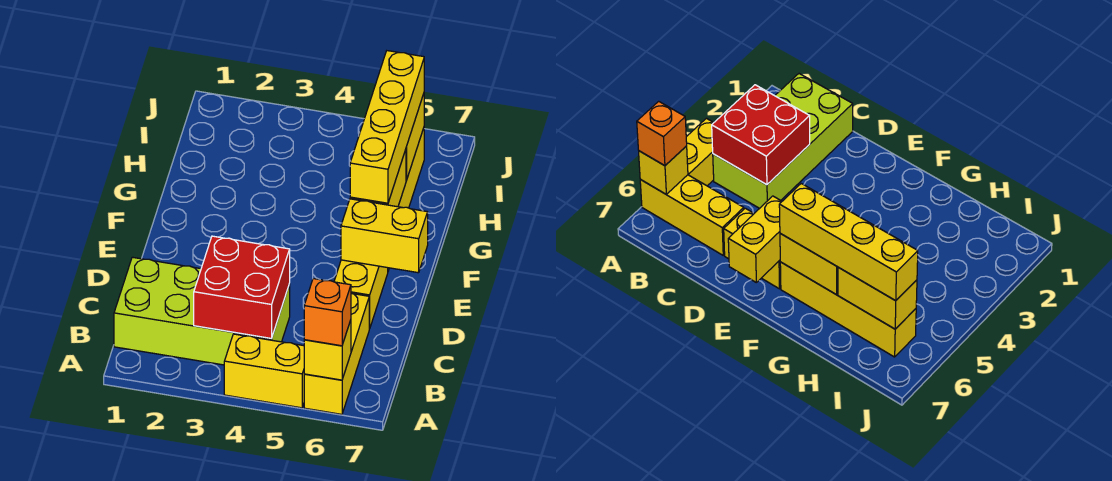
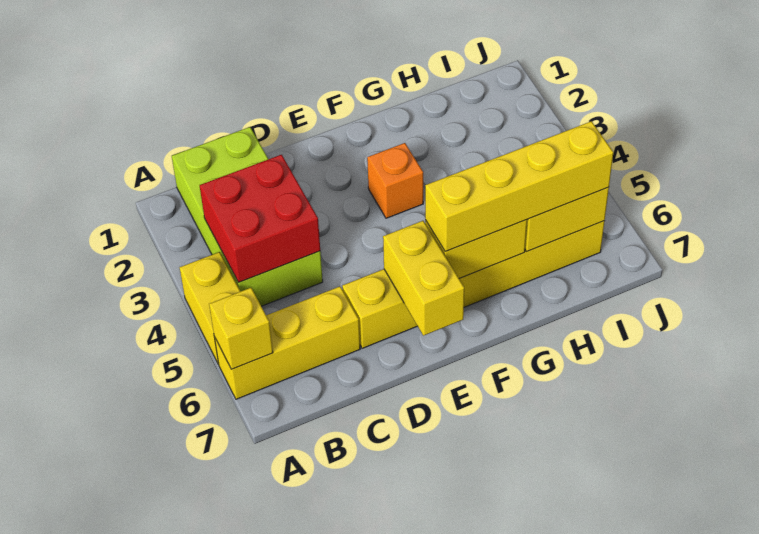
orange brick A6 level 3 -> orange brick F3 level 1

